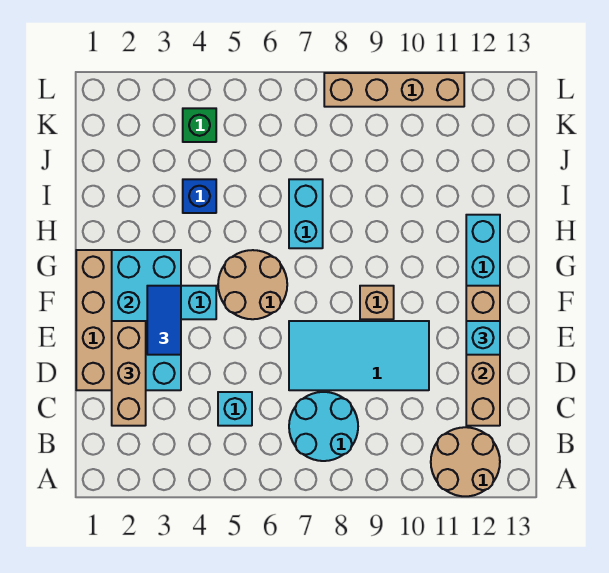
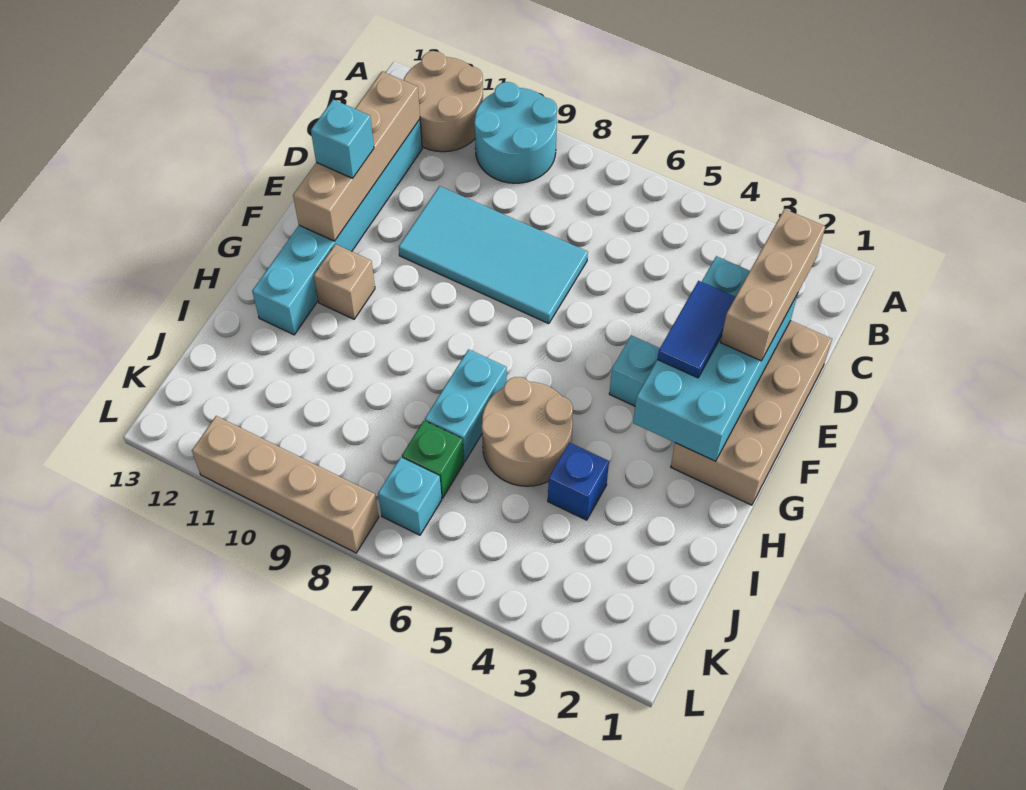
cyan round brick B7:C8 level 1 -> cyan round brick A9:B10 level 1
cyan brick C5 level 1 -> cyan brick K7 level 1
tan round brick F5:G6 level 1 -> tan round brick H5:I6 level 1
tan brick F9 level 1 -> tan brick G11 level 1
green brick K4 level 1 -> green brick J7 level 1

